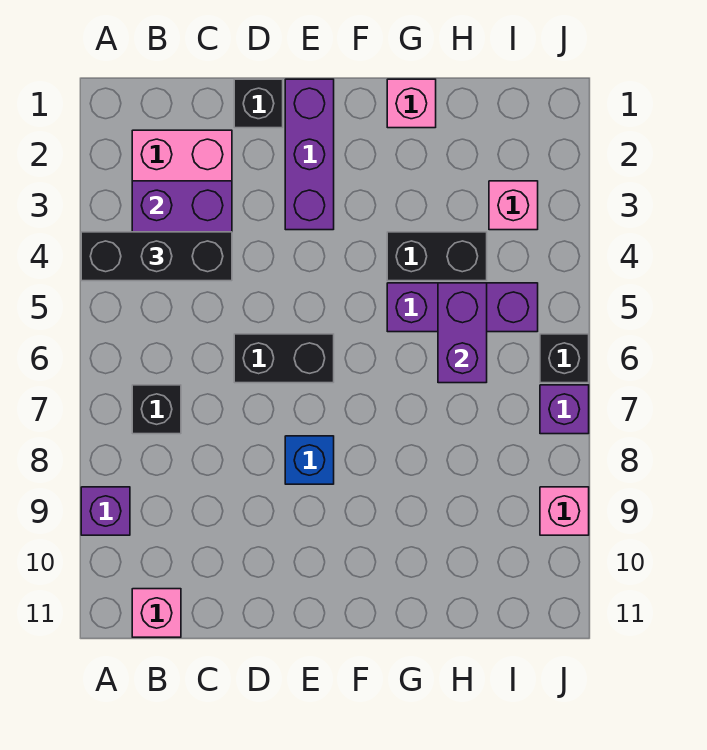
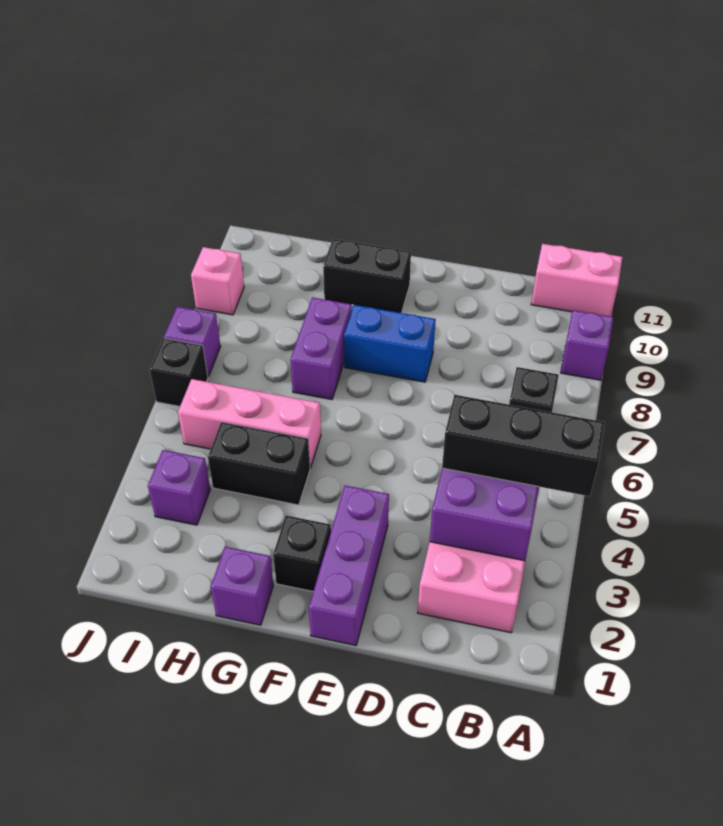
pink brick B11 level 1 -> pink brick A11:B11 level 1
black brick D1 level 1 -> black brick F2 level 1
black brick D6:E6 level 1 -> black brick F10:G10 level 1
blue brick E8 level 1 -> blue brick E8:F8 level 1
pink brick G1 level 1 -> purple brick G1 level 1
purple brick G5:I5 level 1 -> pink brick G5:I5 level 1
purple brick H5:H6 level 2 -> purple brick G7:G8 level 1
pink brick I3 level 1 -> purple brick I3 level 1

